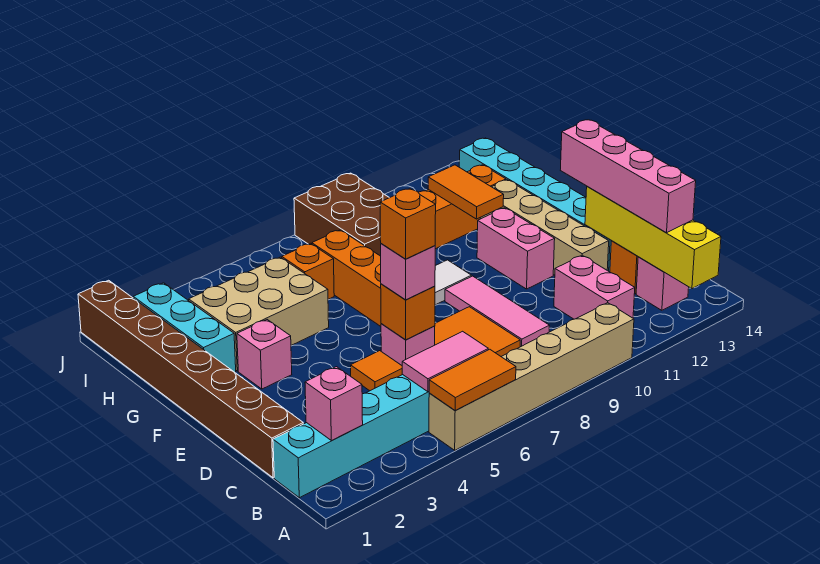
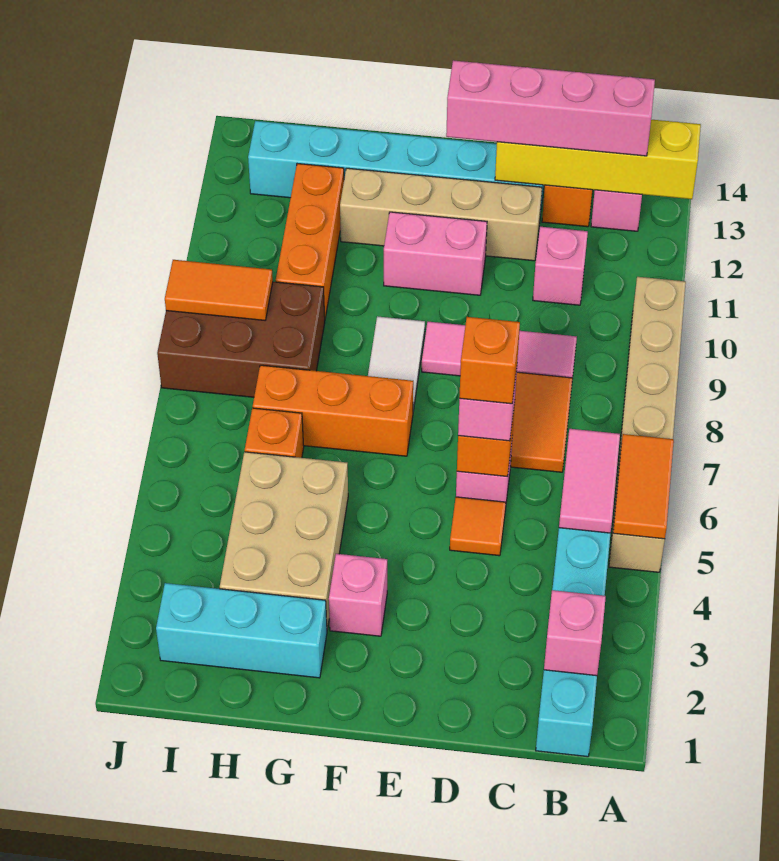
pink brick B11:C11 level 1 -> pink brick C11 level 1
brown brick C1:J1 level 1 -> none
orange tile G11:H11 level 2 -> orange tile I9:J9 level 2

